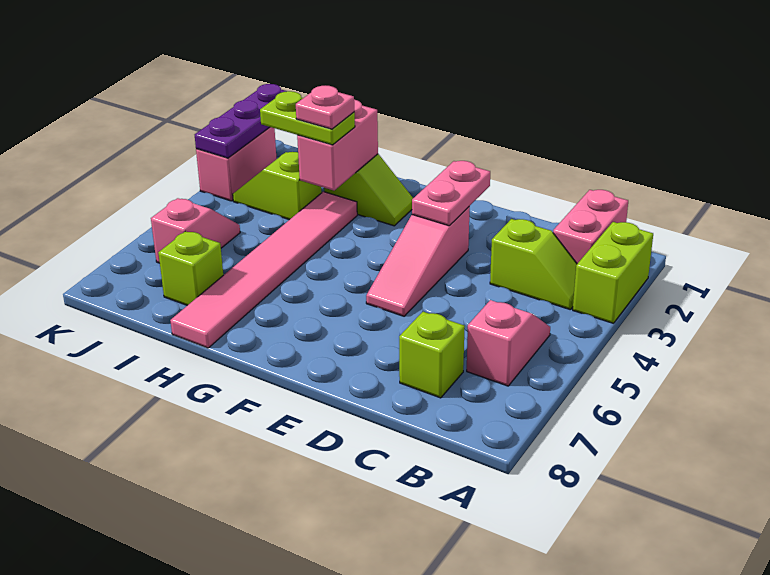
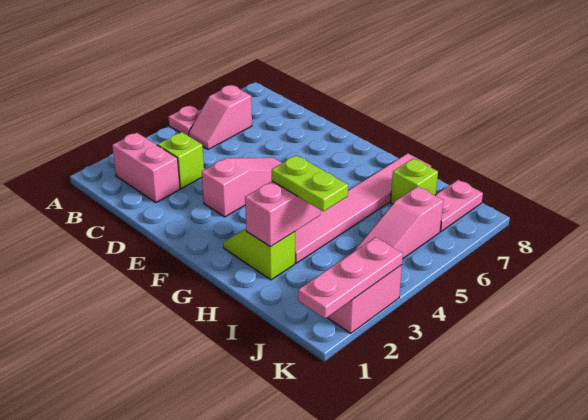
lime brick A2:A3 level 1 -> none
pink brick B1:B2 level 1 -> pink brick B2:C2 level 1
lime brick C7 level 1 -> none
pink plate E2:E3 level 2 -> pink plate J7:J8 level 1
pink plate H3 level 4 -> pink plate A5 level 1
lime slope I3:J3 level 1 top I -> none
pink slope J5:J6 level 1 top 6 -> pink slope J4:J6 level 1 top 6
purple plate K1:K3 level 2 -> pink plate K1:K3 level 2

